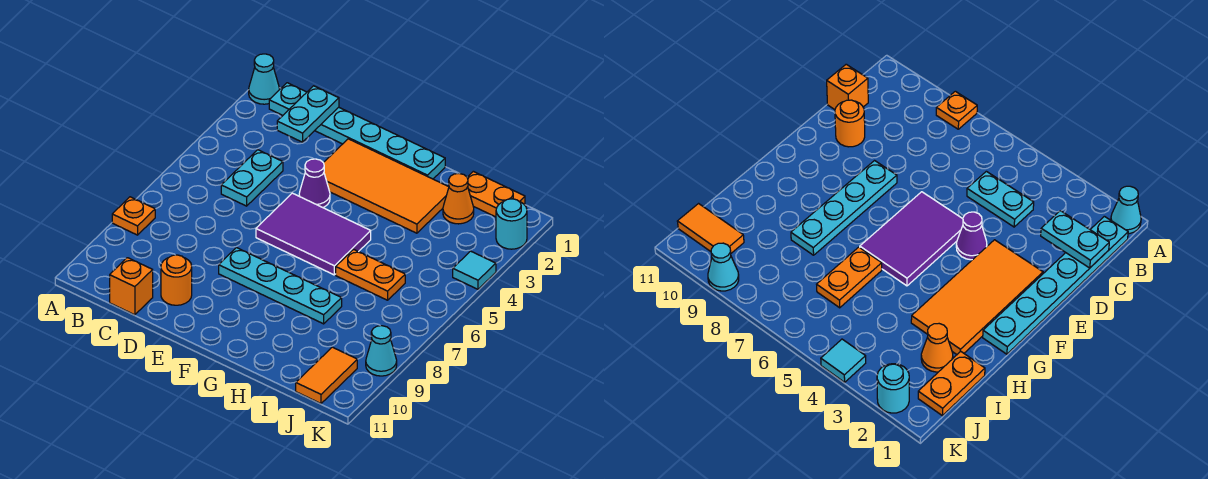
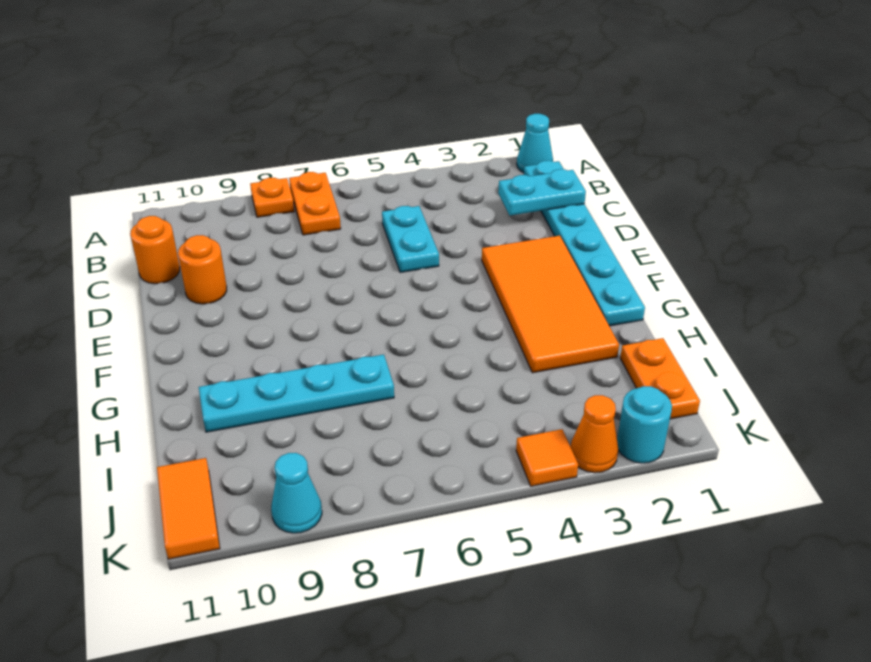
cyan plate C4:C5 level 1 -> cyan plate C5:D5 level 1
orange brick C11 level 1 -> orange round brick C11 level 1
purple cone E4 level 1 -> none
purple tile E5:G6 level 1 -> none
cyan plate E8:H8 level 1 -> cyan plate H7:H10 level 1
orange plate H6:I6 level 1 -> orange plate A7:B7 level 1
orange cone I2 level 1 -> orange cone K3 level 1
orange tile J10:J11 level 1 -> orange tile J11:K11 level 1
cyan tile K4 level 1 -> orange tile K4 level 1

